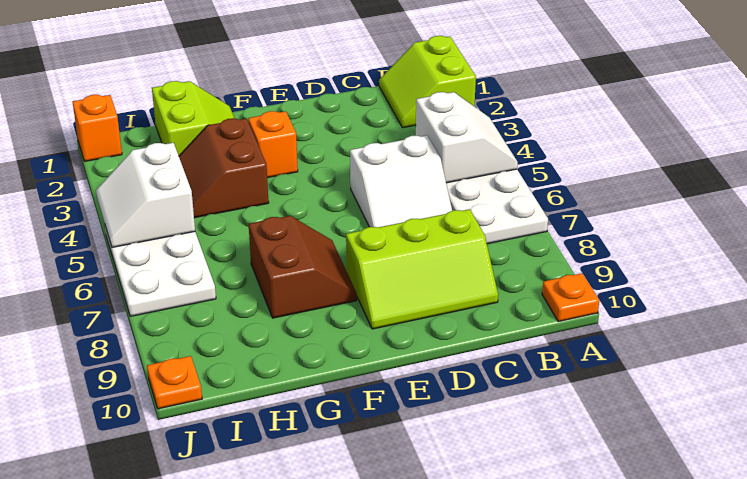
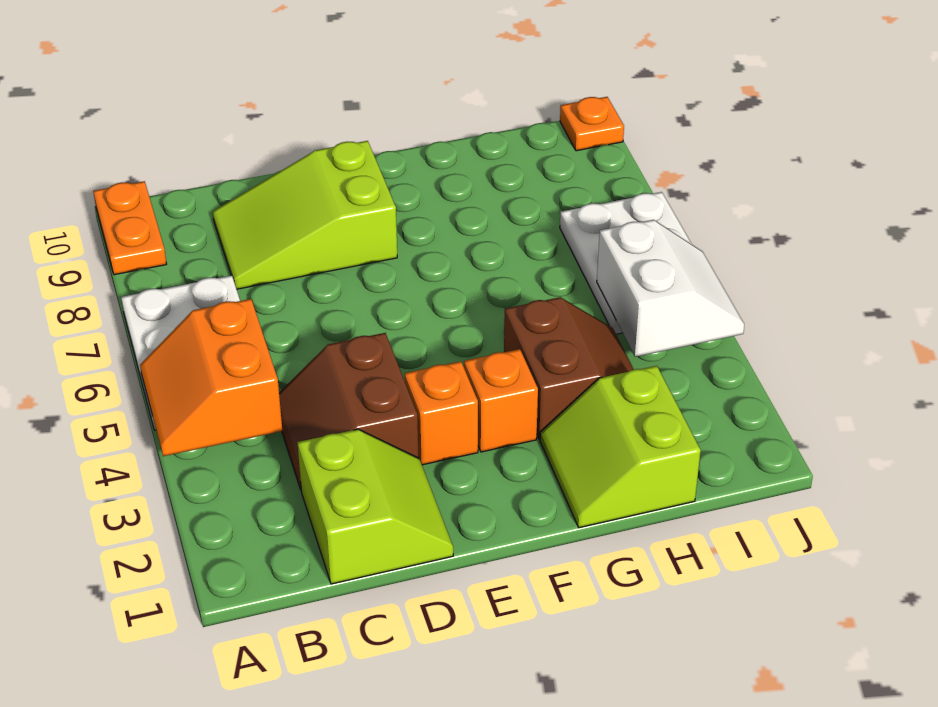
lime slope A1:B2 level 1 top A -> lime slope C1:D2 level 1 top C
white slope A4:B5 level 2 top B -> orange slope A4:B5 level 2 top B
orange plate A10 level 1 -> orange plate A9:A10 level 1
white slope C5:D6 level 1 top 5 -> none
lime slope C8:E9 level 1 top 8 -> lime slope C8:E9 level 1 top E
brown slope F7:G8 level 1 top G -> brown slope C3:D4 level 1 top D
orange brick J1 level 1 -> orange brick E3 level 1

